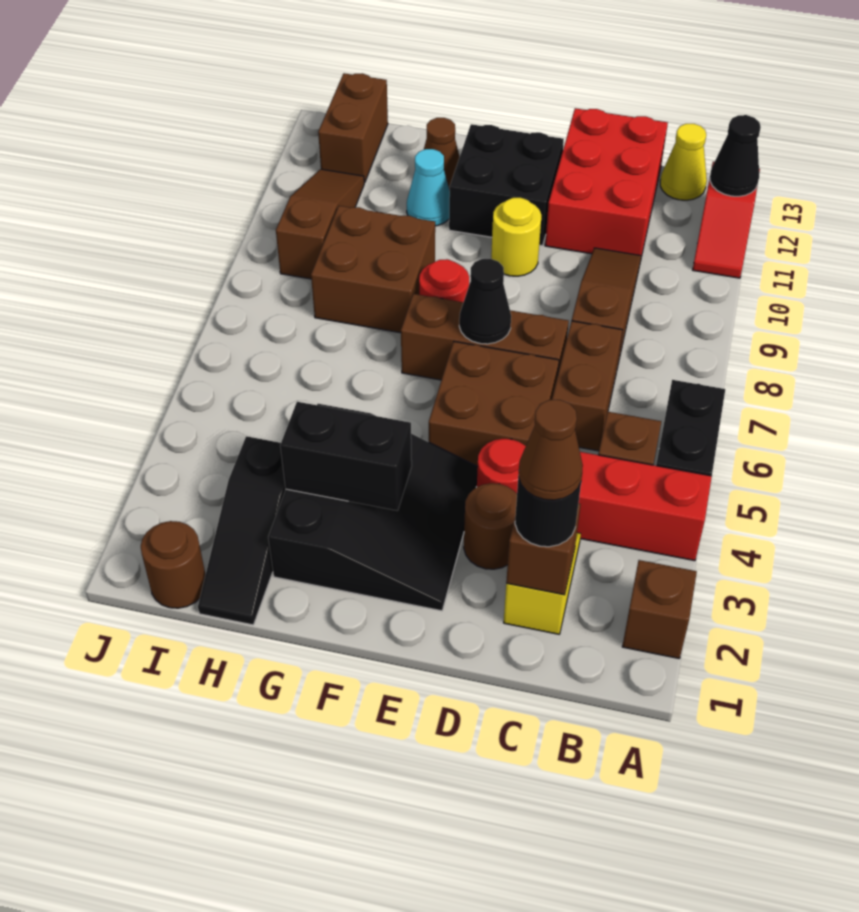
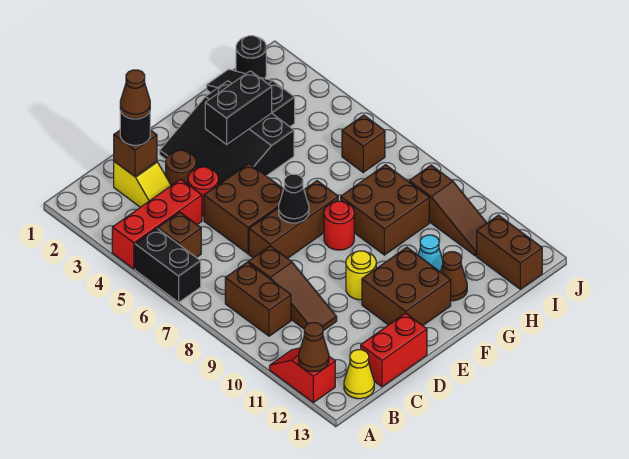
brown brick A2 level 1 -> brown brick I6 level 1
black cone A12 level 2 -> brown cone A12 level 2
brown brick C6:C7 level 1 -> brown brick B8:B9 level 1
red brick C11:D13 level 1 -> red brick C13:D13 level 1
black brick E11:F12 level 1 -> brown brick E11:F12 level 1
brown round brick I1 level 1 -> black round brick I1 level 1

